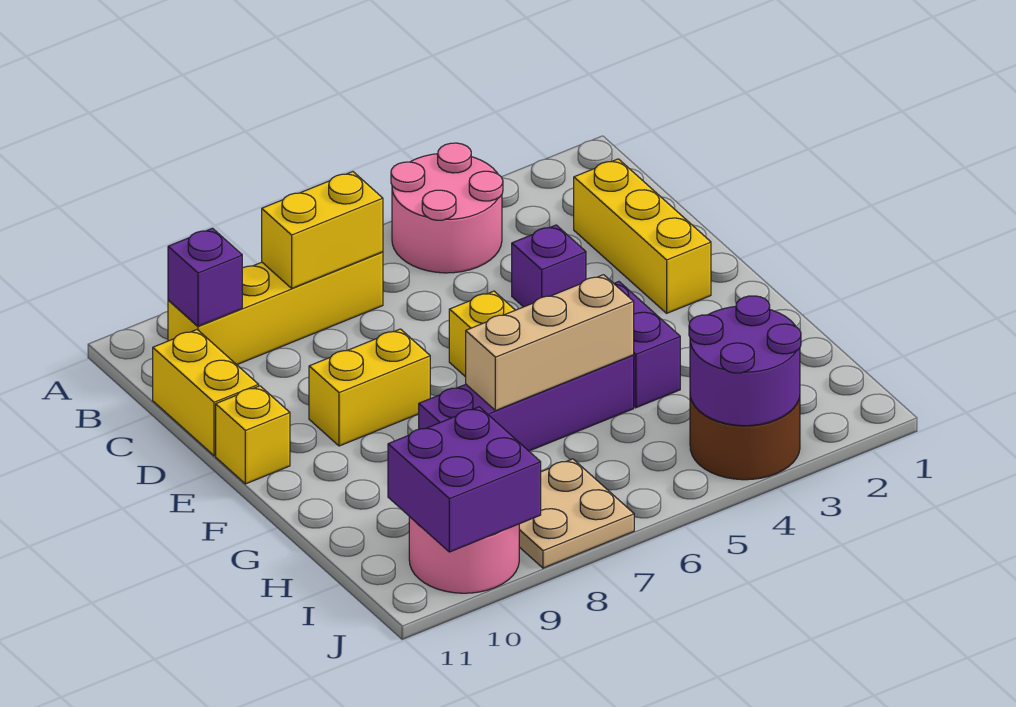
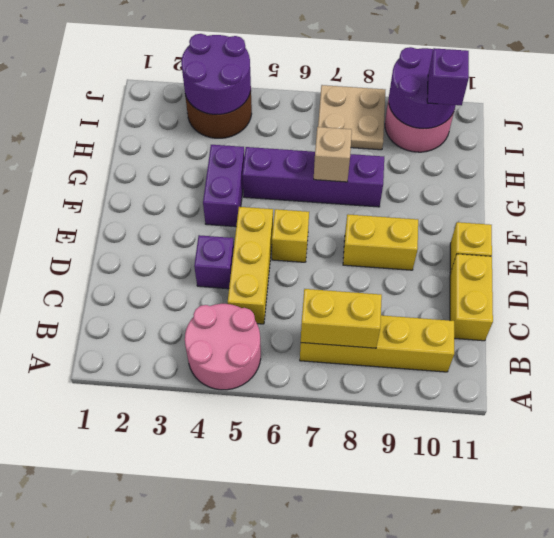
purple brick B10 level 2 -> purple brick I10 level 3
yellow brick C2:E2 level 1 -> yellow brick C5:E5 level 1
tan brick G5:G7 level 2 -> tan brick G7 level 2
purple brick I9:J10 level 2 -> purple round brick I9:J10 level 2

